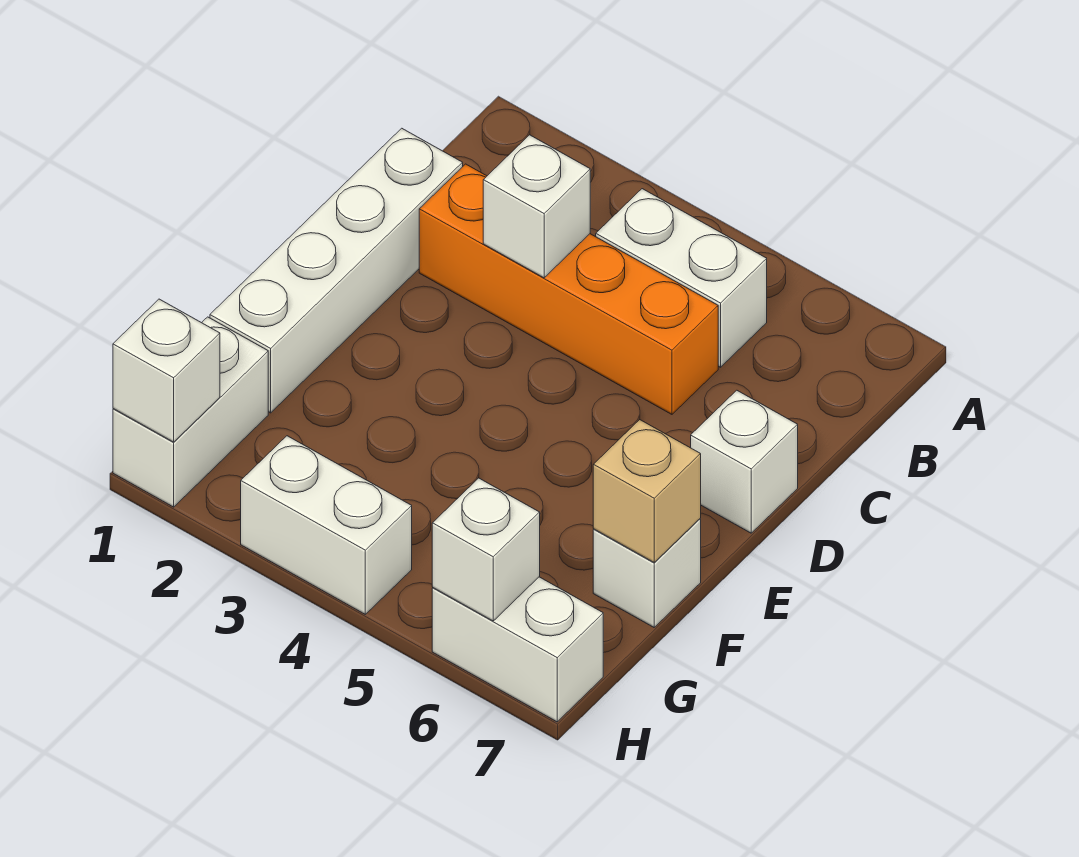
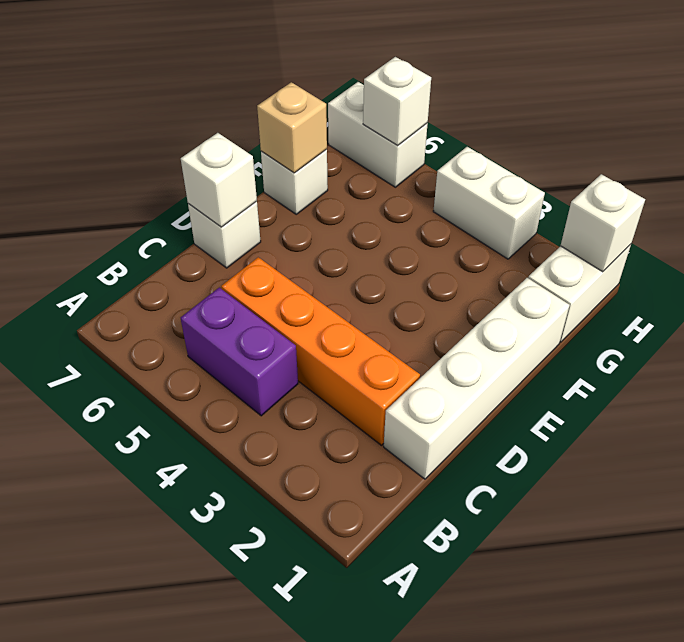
white brick B4:B5 level 1 -> purple brick B4:B5 level 1
white brick C3 level 2 -> white brick D7 level 2

